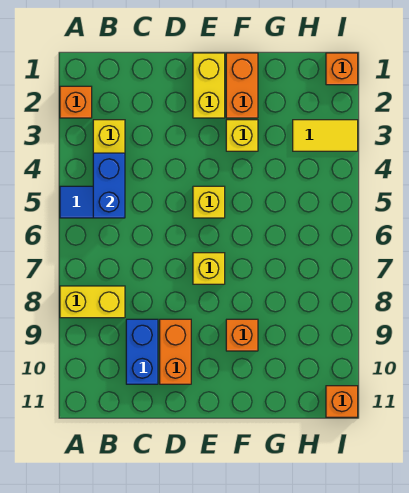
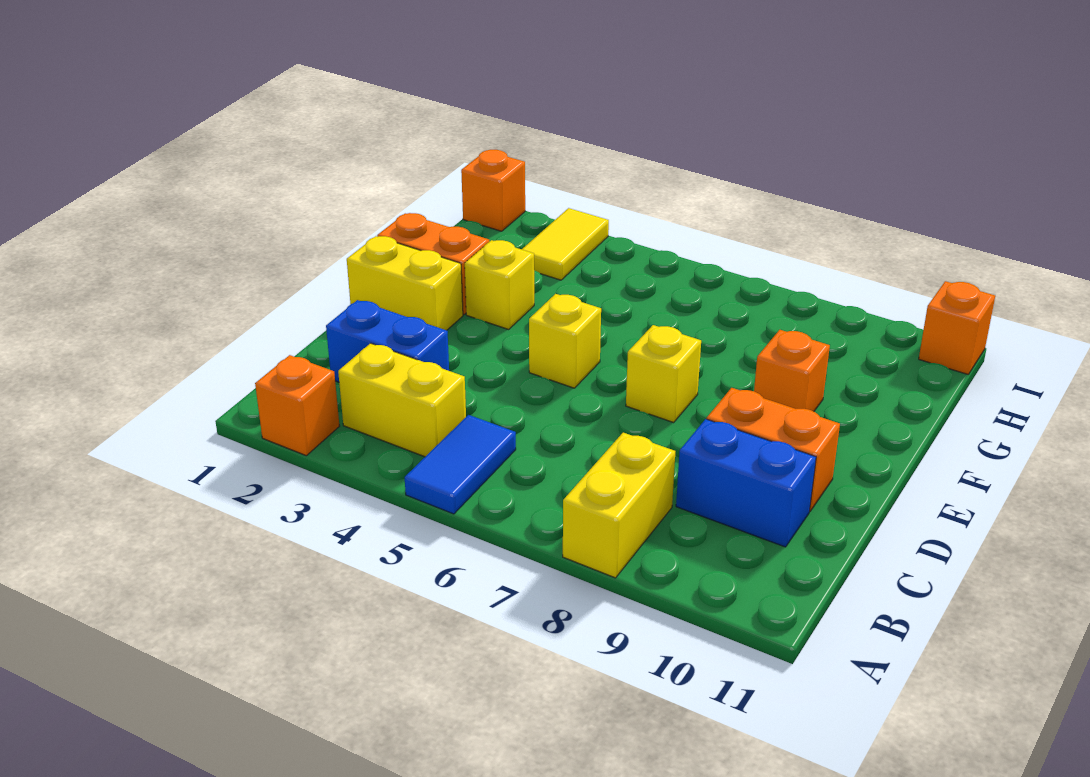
blue brick B4:B5 level 2 -> blue brick C2:C3 level 1

